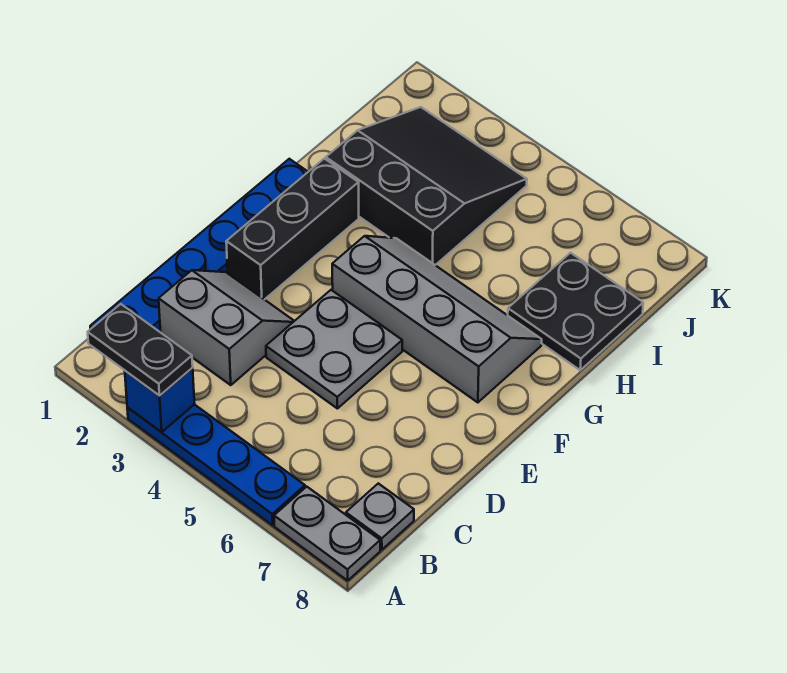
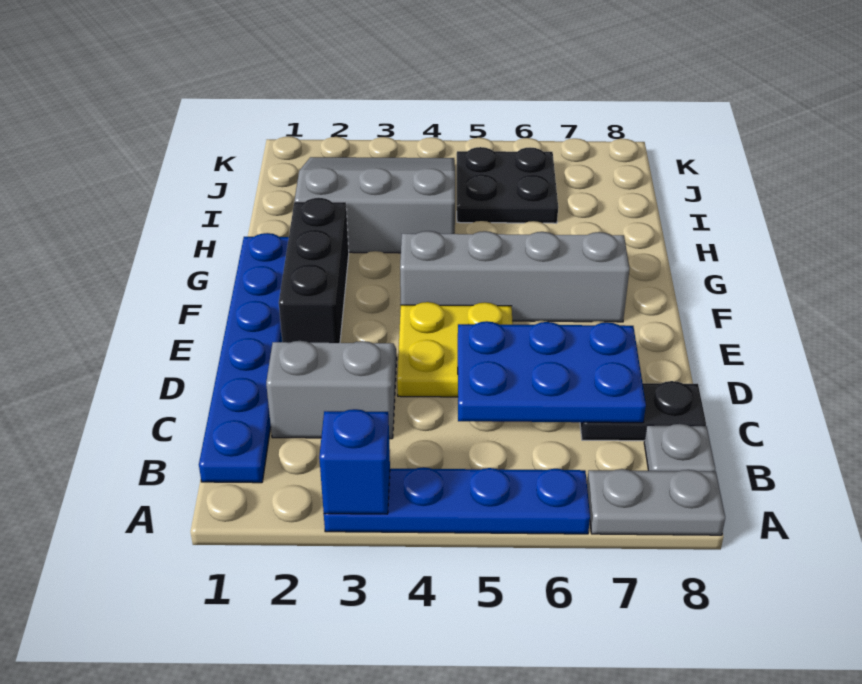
black plate A2:A3 level 3 -> black plate C7:C8 level 1
none -> blue plate C5:D7 level 2
grey plate D4:E5 level 1 -> yellow plate D4:E5 level 1
black slope H2:J4 level 1 top H -> grey slope H2:J4 level 1 top H
black plate H7:I8 level 1 -> black plate I5:J6 level 1

